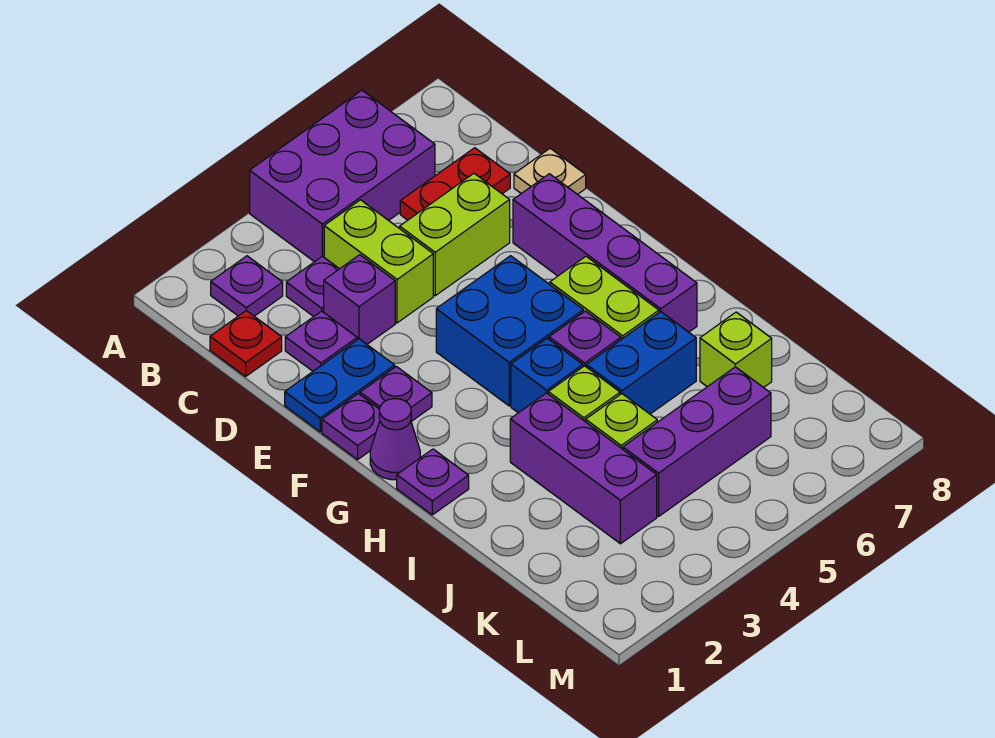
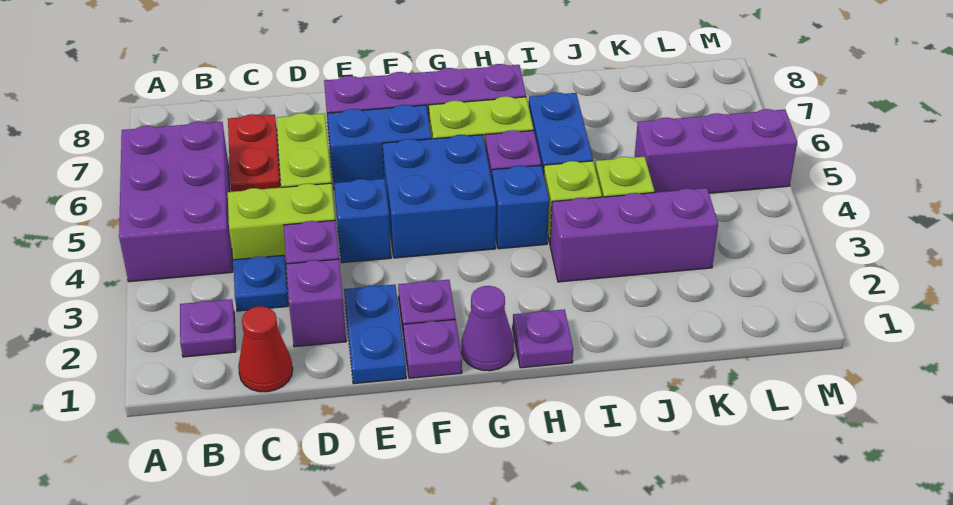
red plate C1 level 1 -> red cone C1 level 1
purple plate C3 level 1 -> blue plate C3 level 1
purple plate D2 level 1 -> purple brick D2 level 1
tan plate D8 level 1 -> none
none -> blue brick E4 level 1
none -> blue brick E6:F6 level 1
lime brick J7 level 1 -> none
purple brick K4:K6 level 1 -> purple brick K5:M5 level 1

